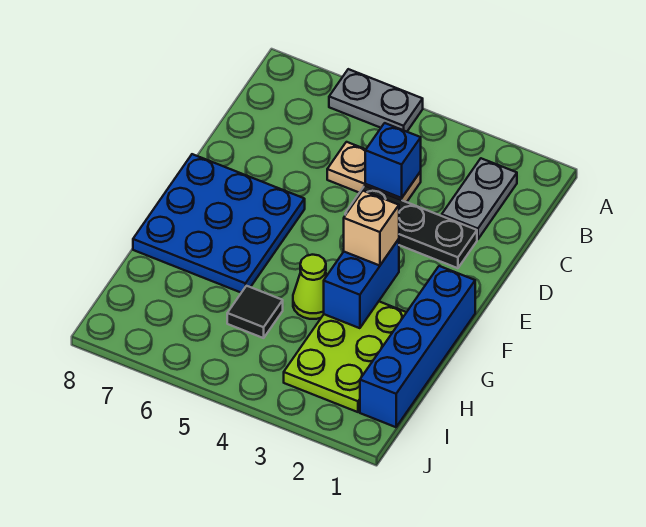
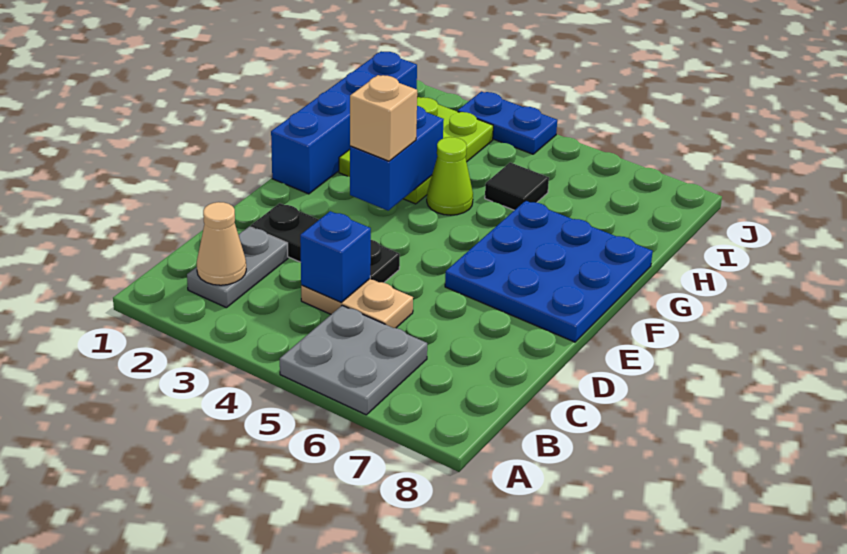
grey plate A5:A6 level 1 -> grey plate A5:B6 level 1
none -> tan cone B2 level 2
none -> blue plate J3:J4 level 1

